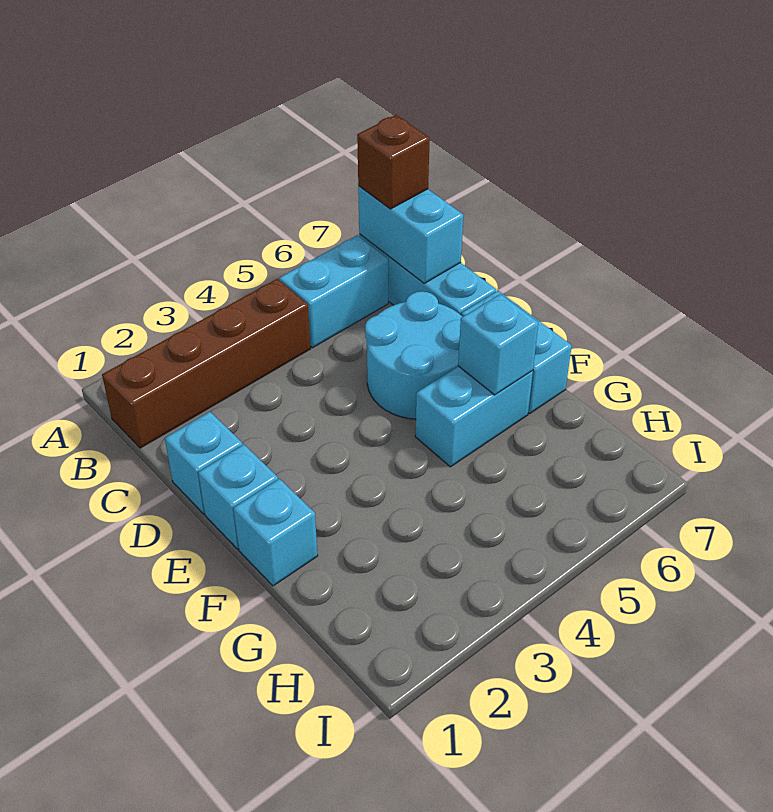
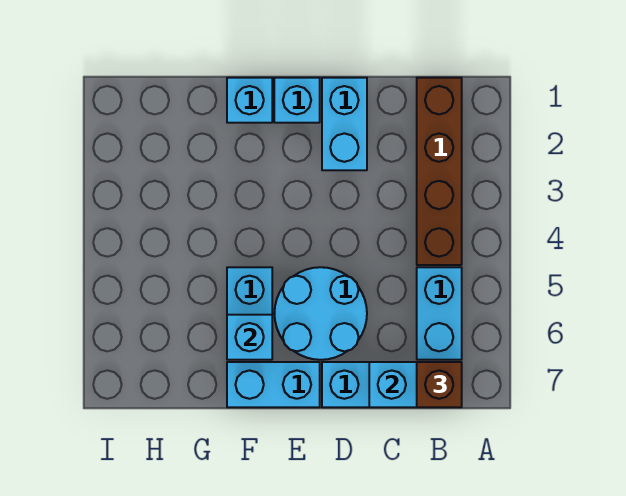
cyan brick D1 level 1 -> cyan brick D1:D2 level 1

